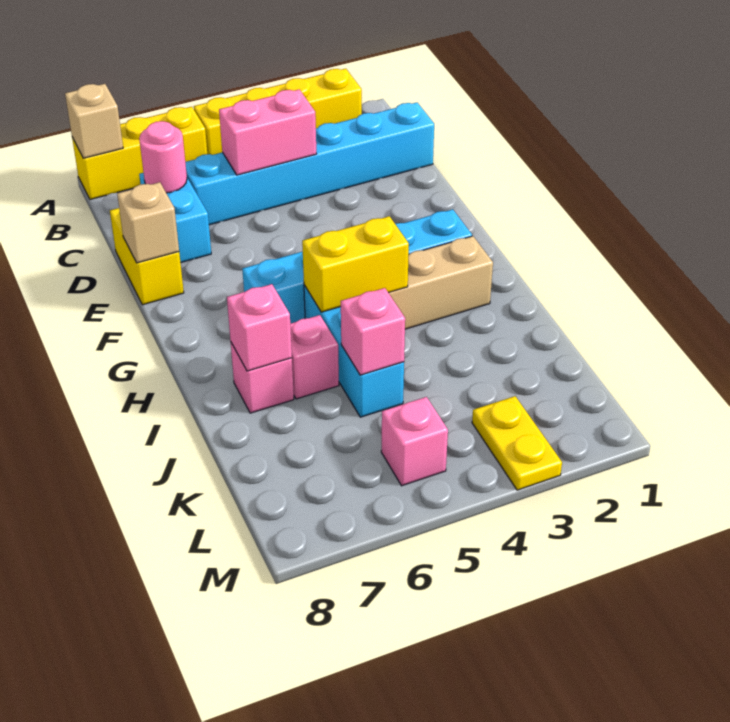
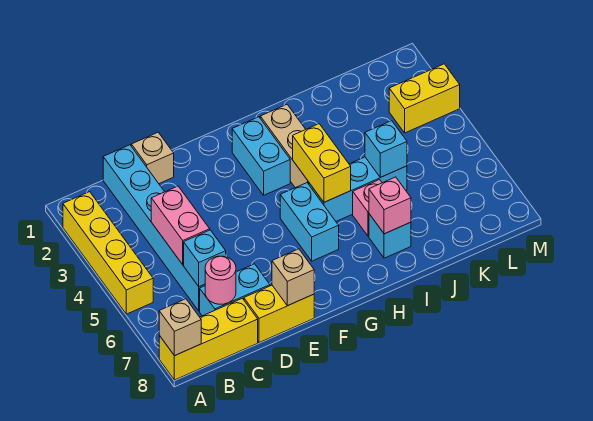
yellow brick A6:A8 level 1 -> yellow brick A8:C8 level 1
none -> cyan brick C6 level 2
none -> tan brick D1 level 1
pink brick I7 level 1 -> cyan brick I7 level 1
pink brick J5 level 2 -> cyan brick J5 level 2
yellow plate L3:M3 level 1 -> yellow brick L3:M3 level 1
pink brick L5 level 1 -> none

